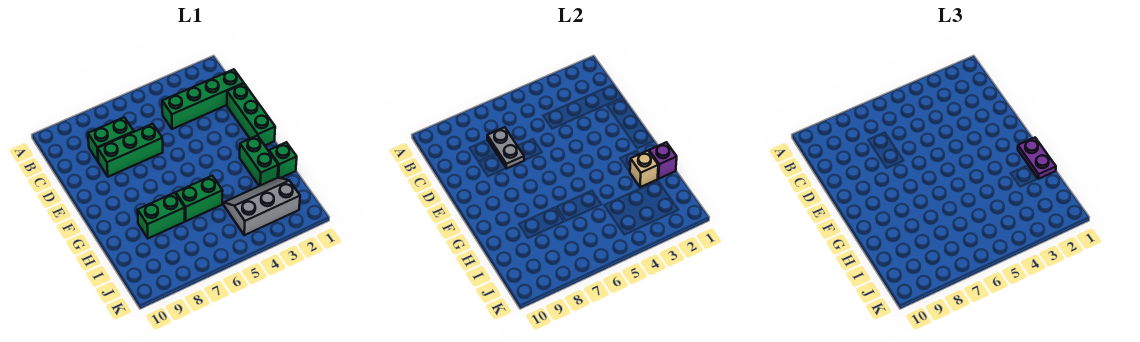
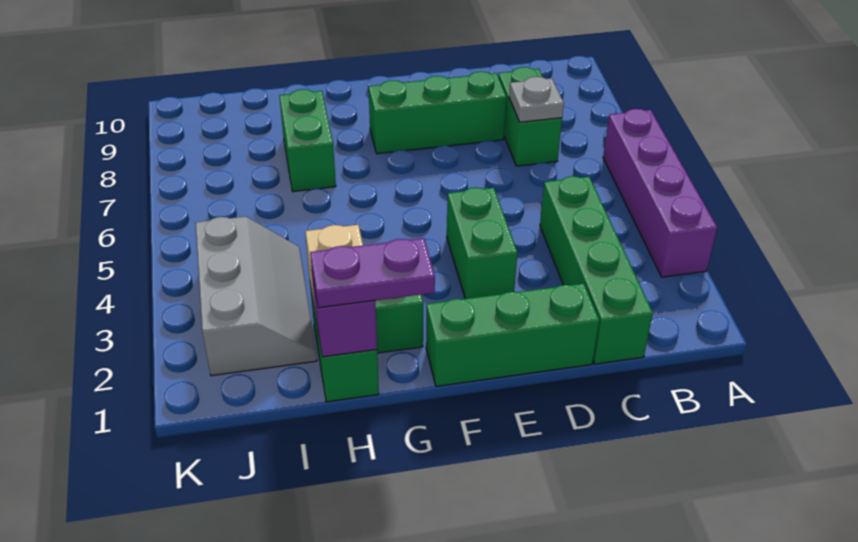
none -> purple brick A3:A6 level 1
grey plate C7:D7 level 2 -> grey plate C7 level 2
green brick D6:D8 level 1 -> green brick D8:F8 level 1
green brick H5:H6 level 1 -> green brick E3:E4 level 1

